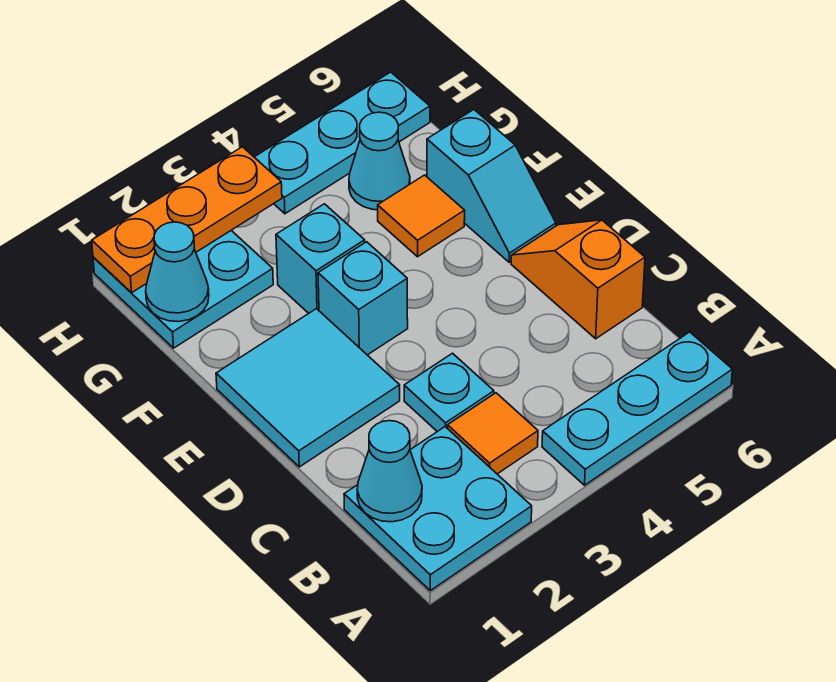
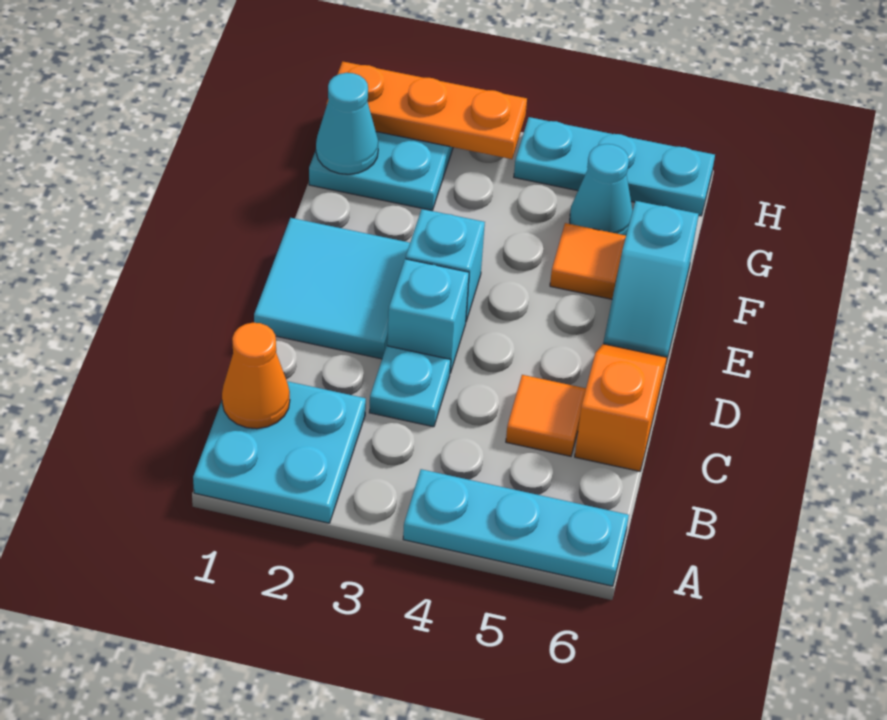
cyan cone B1 level 2 -> orange cone B1 level 2
orange tile B3 level 1 -> orange tile C5 level 1
cyan brick F3 level 1 -> cyan brick D3 level 1

